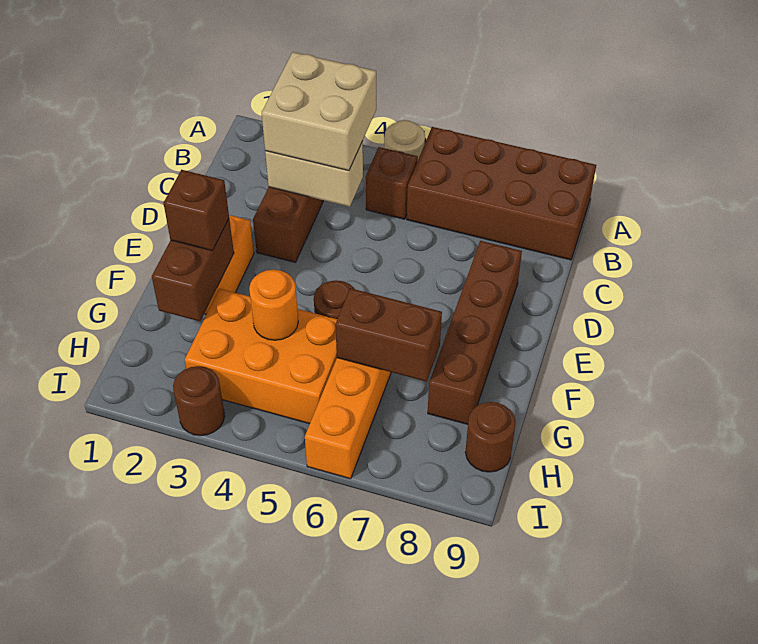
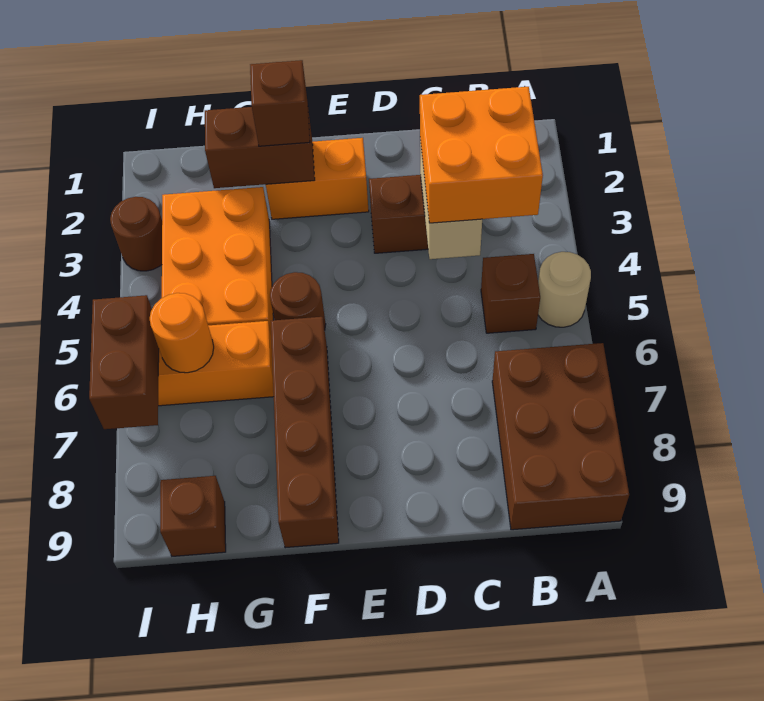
brown brick A6:B9 level 1 -> brown brick A7:B9 level 1
tan brick B3:C4 level 3 -> orange brick B3:C4 level 3
brown brick D8:G8 level 1 -> brown brick F6:F9 level 1
orange round brick G4 level 2 -> orange round brick H6 level 2
brown brick G6:G7 level 2 -> brown brick I6:I7 level 2
brown round brick H9 level 1 -> brown brick H9 level 1

